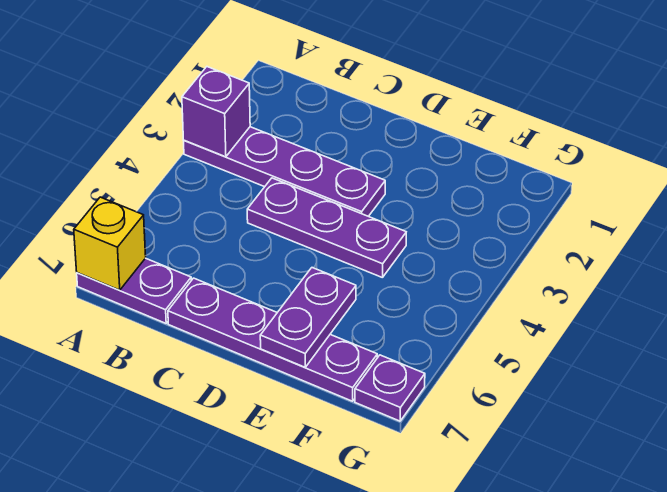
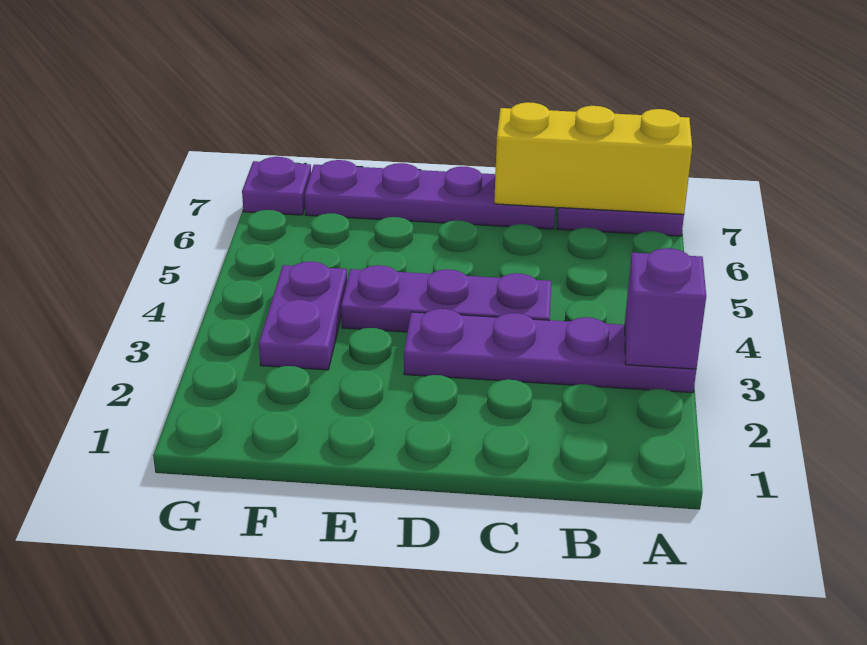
yellow brick A7 level 2 -> yellow brick A7:C7 level 2
purple plate E6:E7 level 2 -> purple plate F3:F4 level 1

